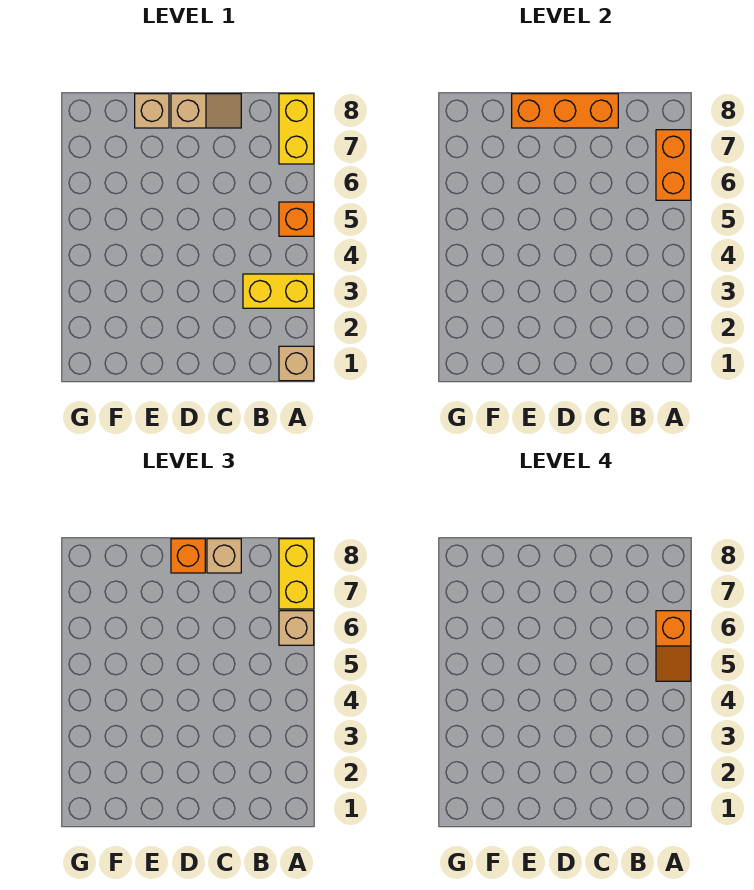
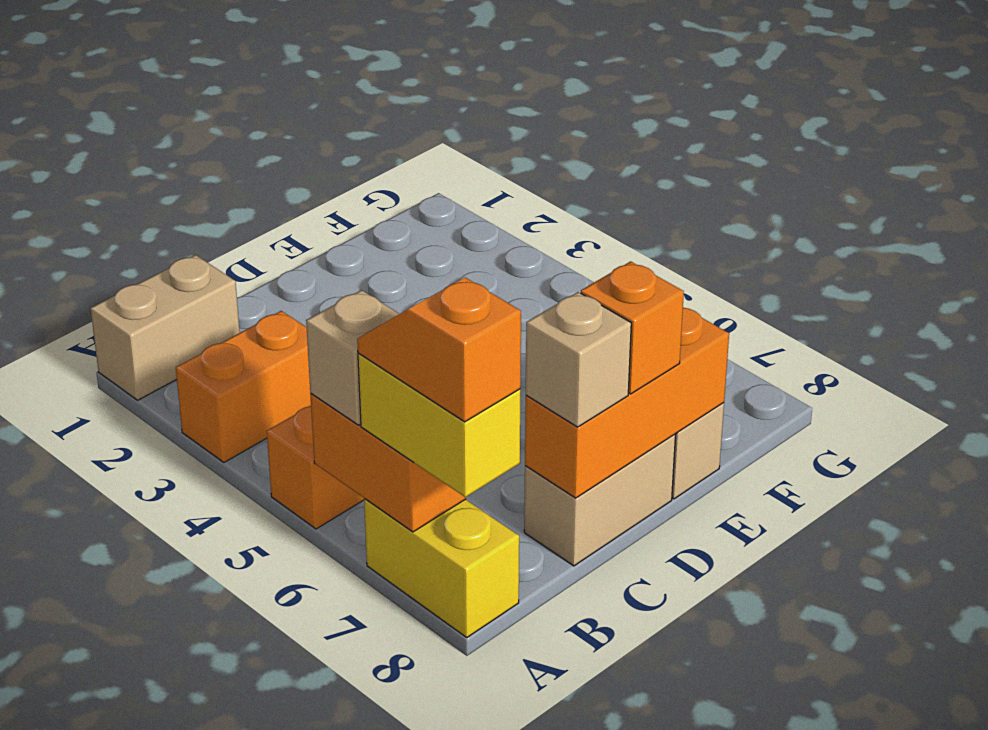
tan brick A1 level 1 -> tan brick A1:B1 level 1
yellow brick A3:B3 level 1 -> orange brick A3:B3 level 1
orange slope A5:A6 level 4 top 6 -> orange slope A7:A8 level 4 top 8
tan slope C8:D8 level 1 top D -> tan brick C8:D8 level 1

